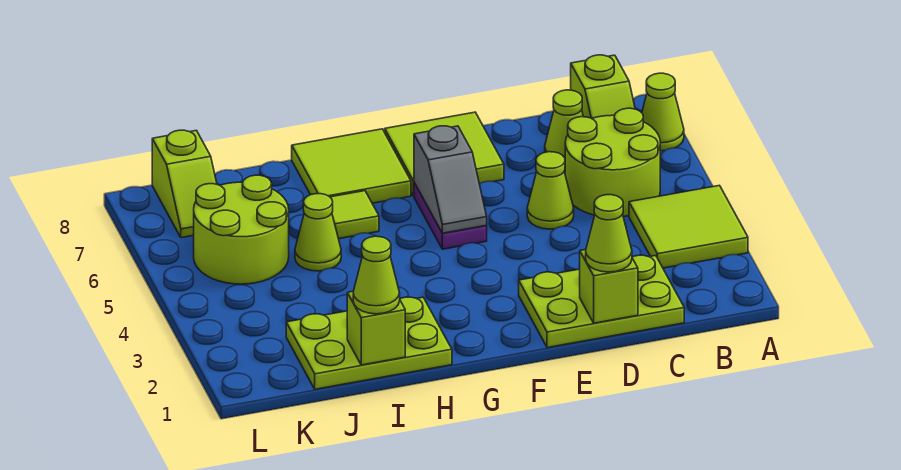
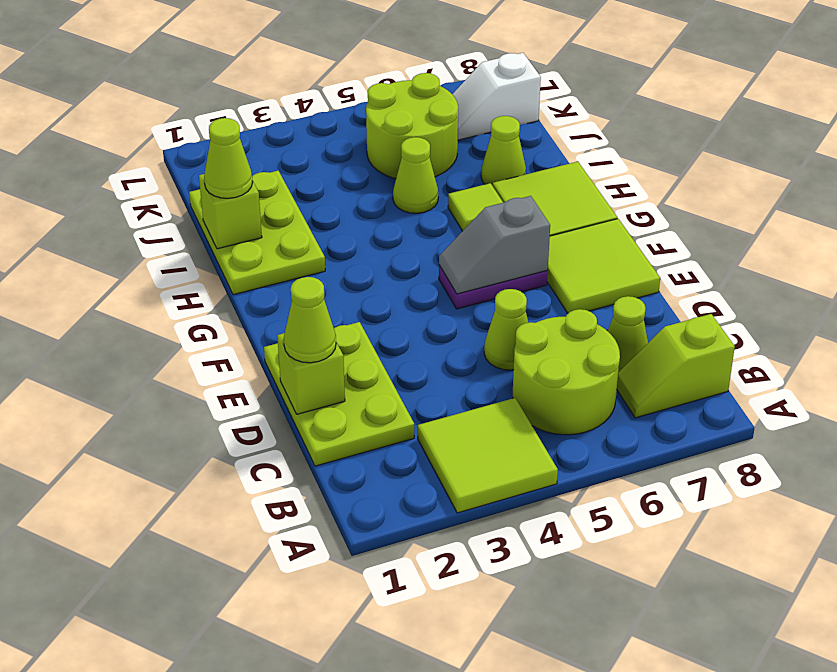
lime cone A7 level 1 -> lime cone I7 level 1
lime slope K7:K8 level 1 top 8 -> white slope K7:K8 level 1 top 8

